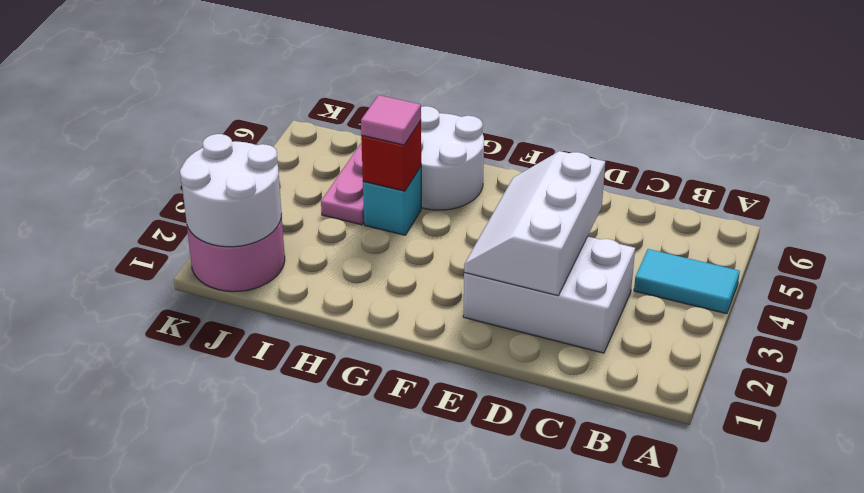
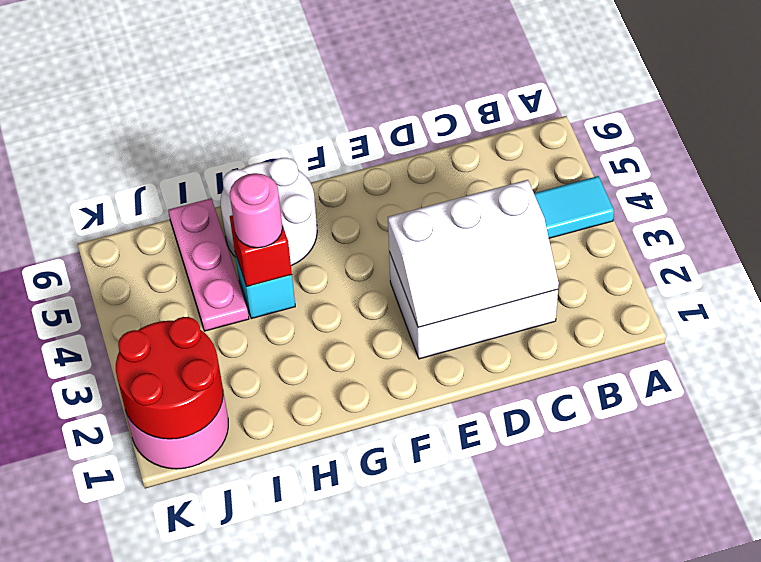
white slope D2:E4 level 2 top D -> white slope C2:E3 level 2 top 3
pink tile H4 level 3 -> pink round brick H4 level 3
white round brick J1:K2 level 2 -> red round brick J1:K2 level 2

